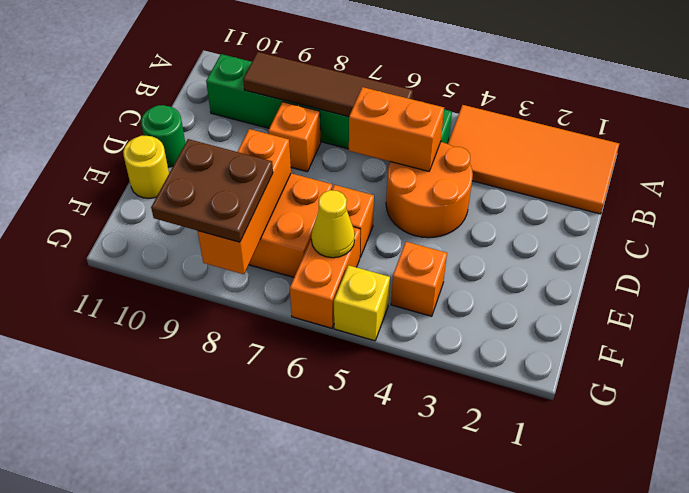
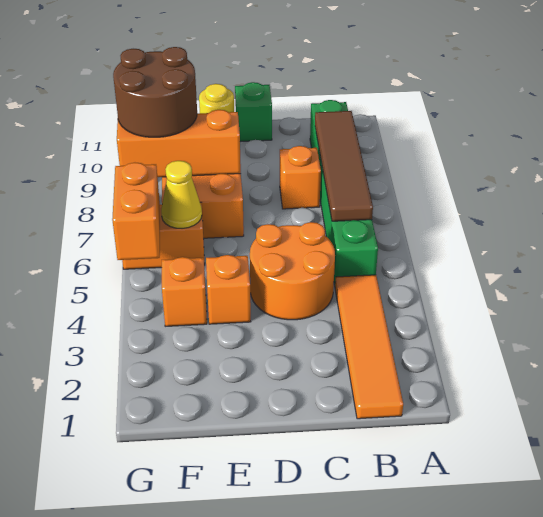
orange tile A1:B4 level 1 -> orange tile B1:B4 level 1
orange brick C5:C6 level 2 -> orange brick G5:G6 level 2
green round brick D11 level 1 -> green brick D11 level 1
orange brick E6 level 1 -> orange brick E4 level 1
brown plate F8:G9 level 3 -> brown round brick F8:G9 level 3
yellow brick G5 level 1 -> none

